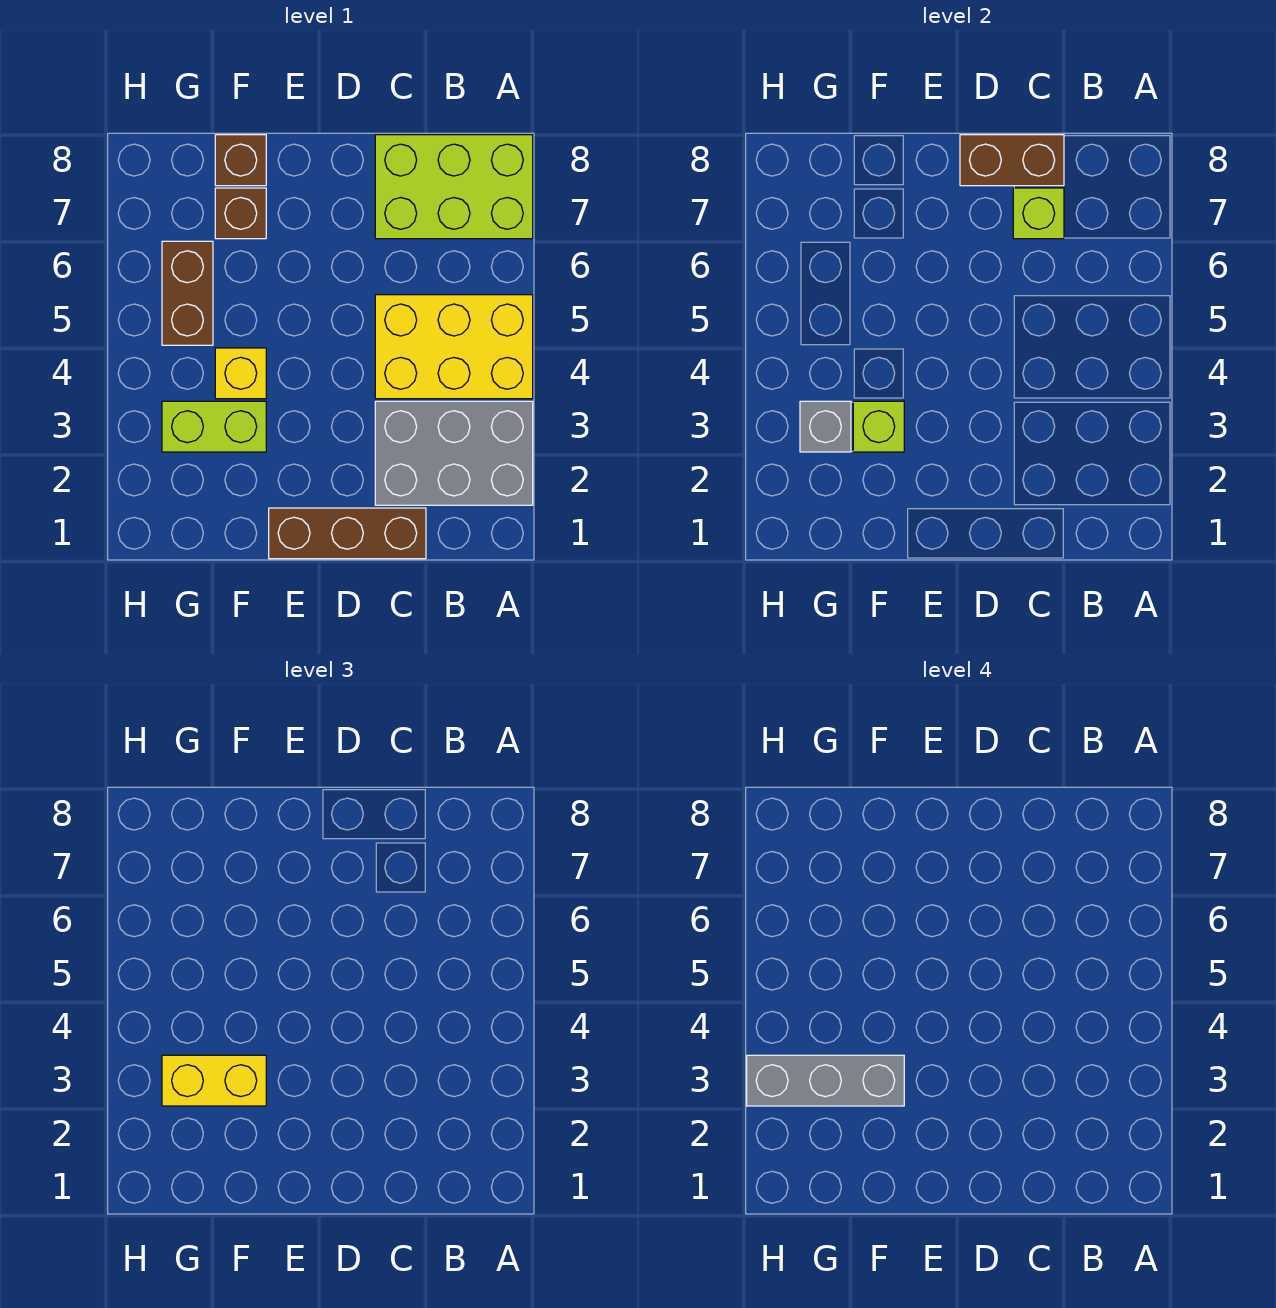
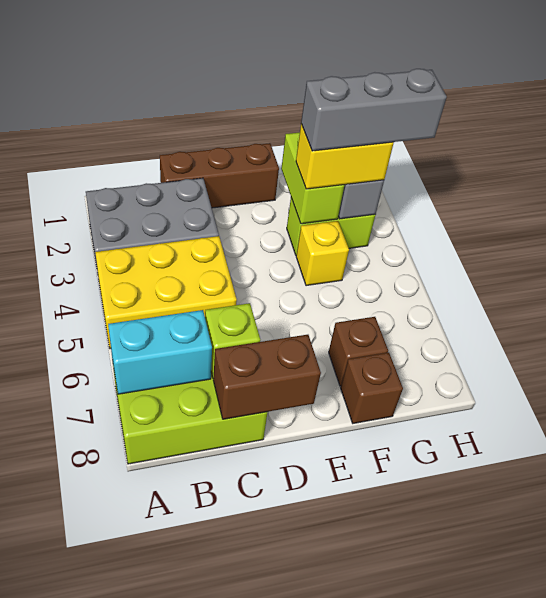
none -> cyan brick A7:B7 level 2
lime brick F3 level 2 -> lime brick F2:F3 level 2
brown brick G5:G6 level 1 -> none

